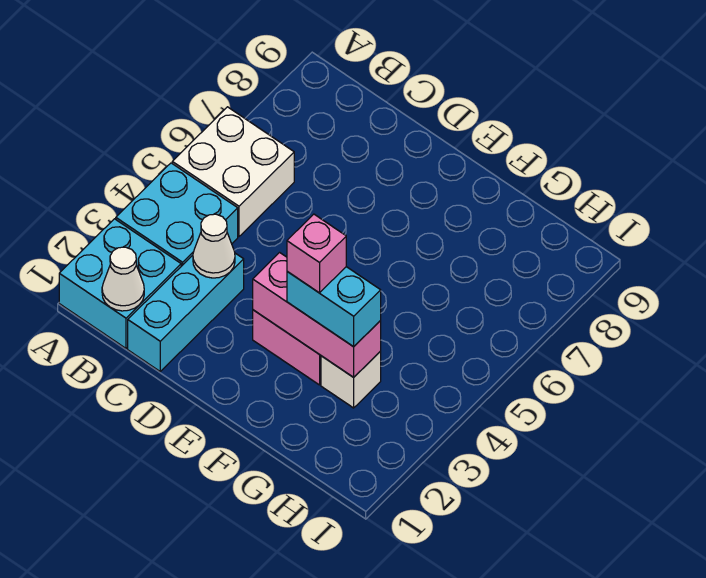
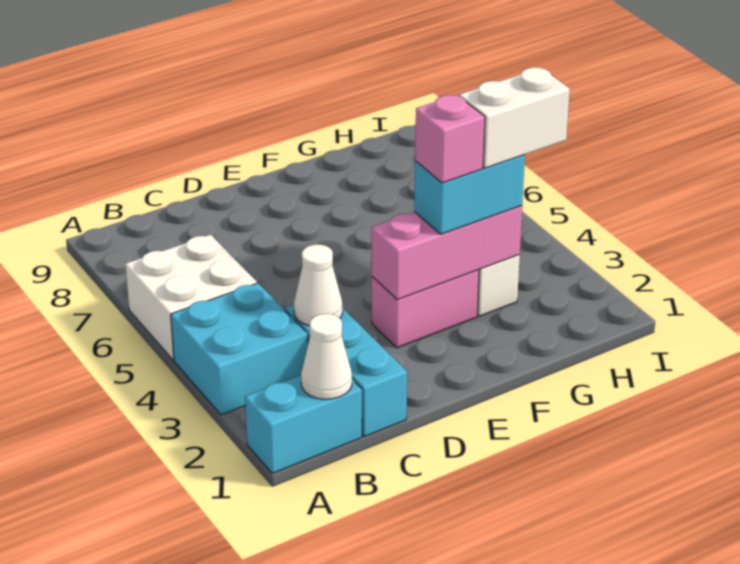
cyan brick A1:B2 level 1 -> cyan brick A1:B1 level 1
none -> white brick G3:H3 level 4

